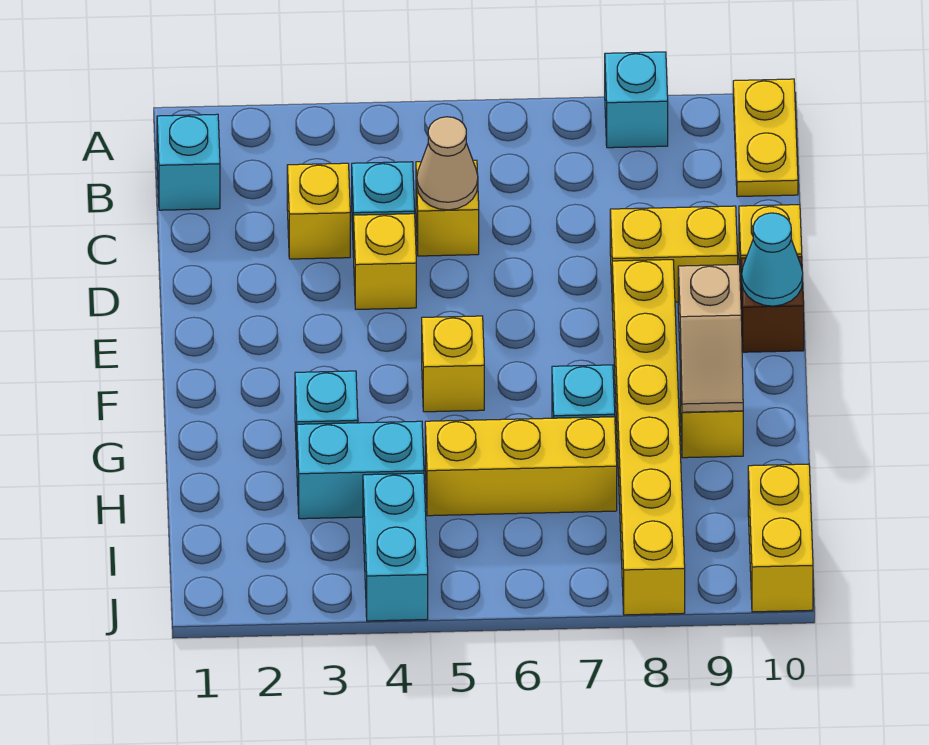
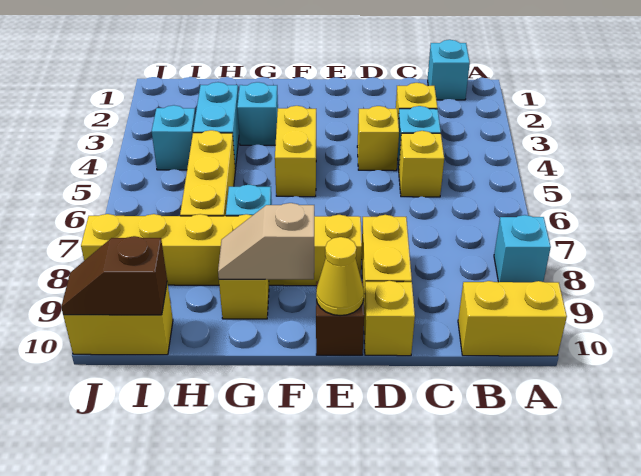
yellow plate A10:B10 level 1 -> yellow brick A10:B10 level 1
tan cone C5 level 2 -> none
cyan cone E10 level 2 -> yellow cone E10 level 2
yellow brick F5 level 1 -> yellow brick F4:F5 level 1
cyan brick I4:J4 level 1 -> cyan brick I4 level 1
none -> brown slope I10:J10 level 2 top I

